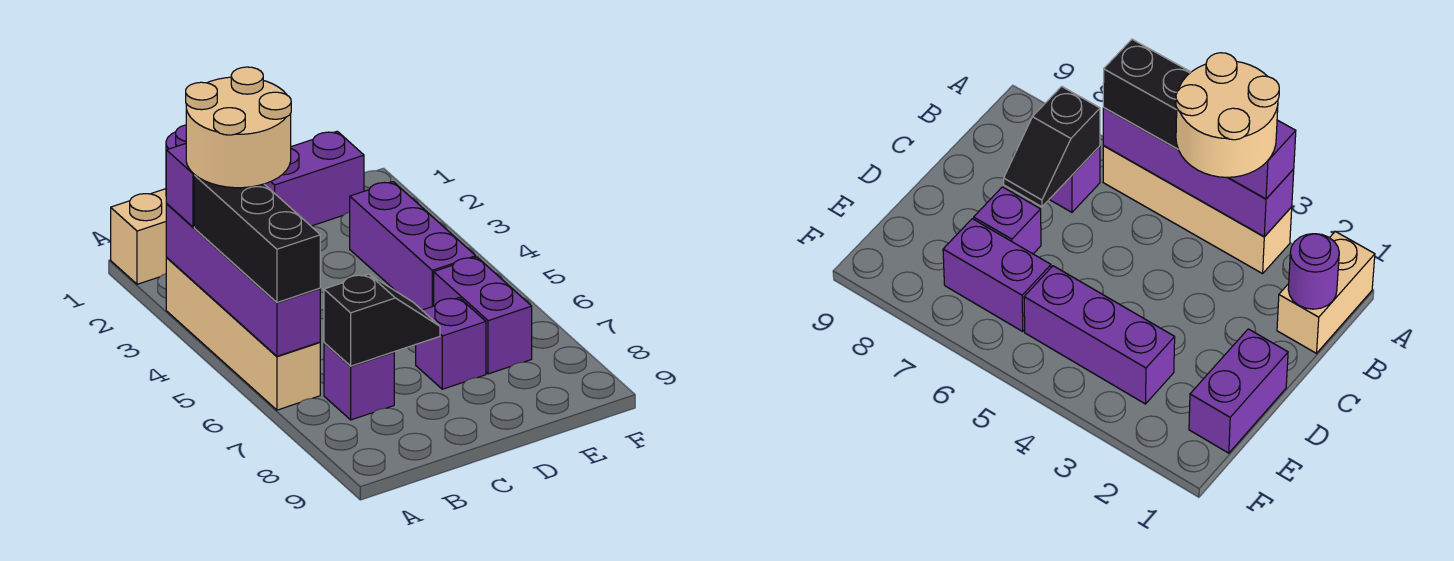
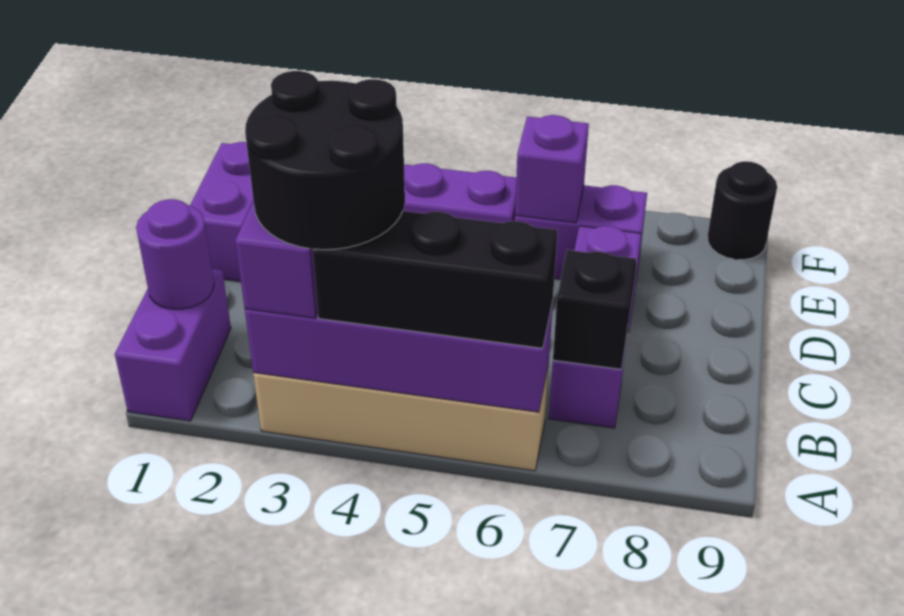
tan brick A1:B1 level 1 -> purple brick A1:B1 level 1
tan round brick A3:B4 level 4 -> black round brick A3:B4 level 4
none -> purple brick E6 level 2
none -> black round brick F9 level 1

